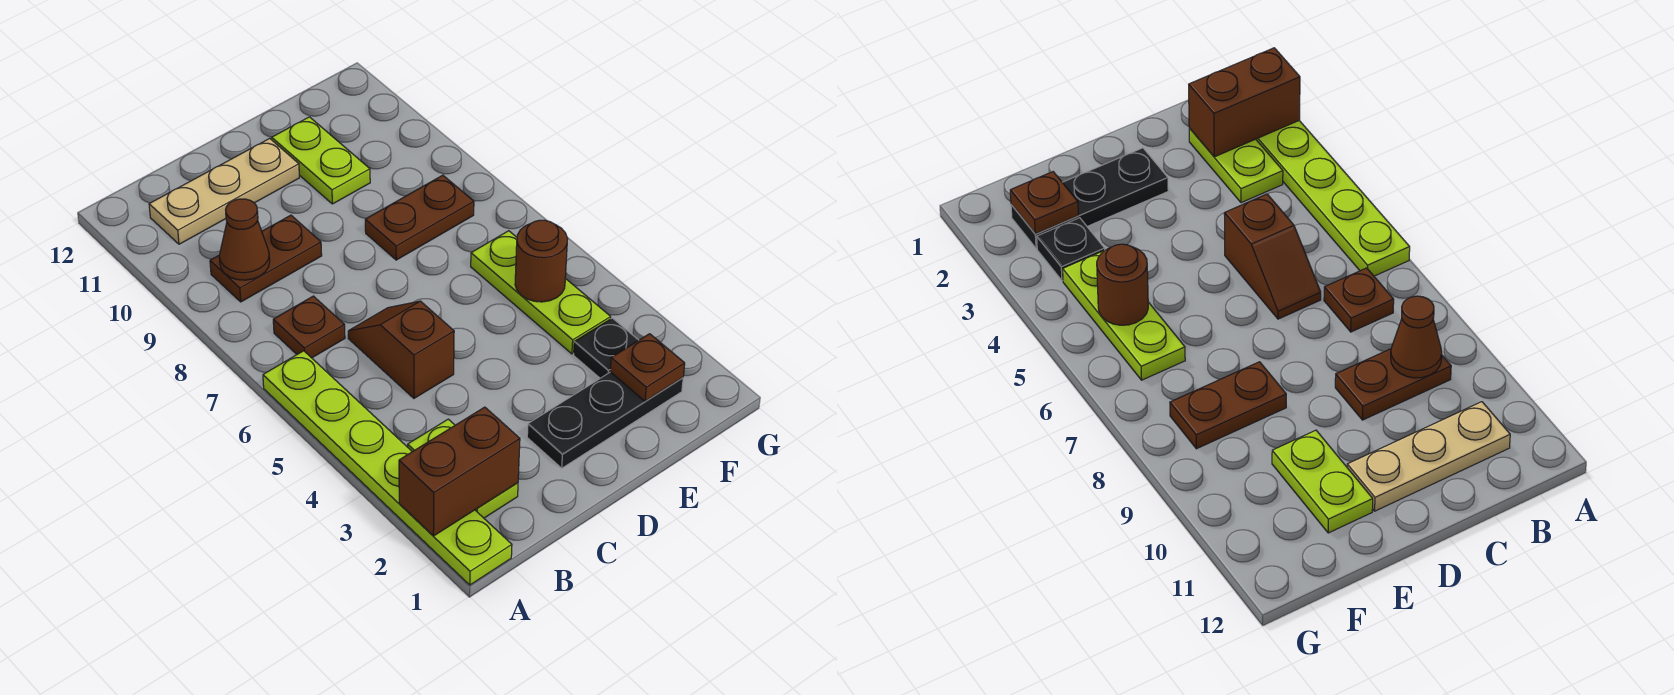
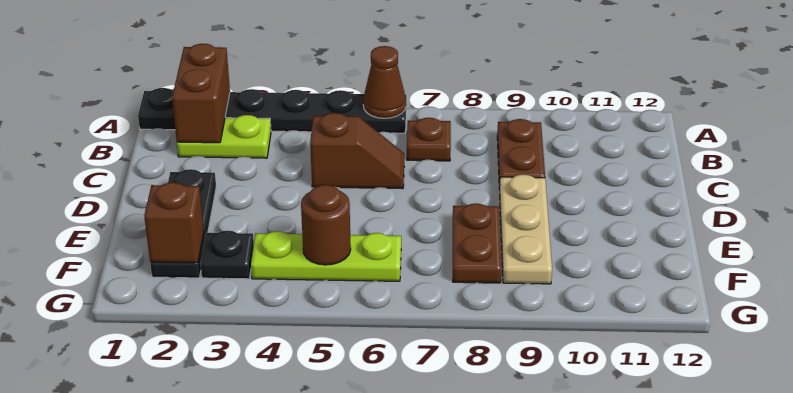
lime plate A1:A6 level 1 -> black plate A1:A6 level 1
brown cone B9 level 2 -> brown cone A6 level 2
tan plate B11:D11 level 1 -> tan plate D9:F9 level 1
lime plate E10:E11 level 1 -> none
brown plate F2 level 2 -> brown brick F2 level 2

